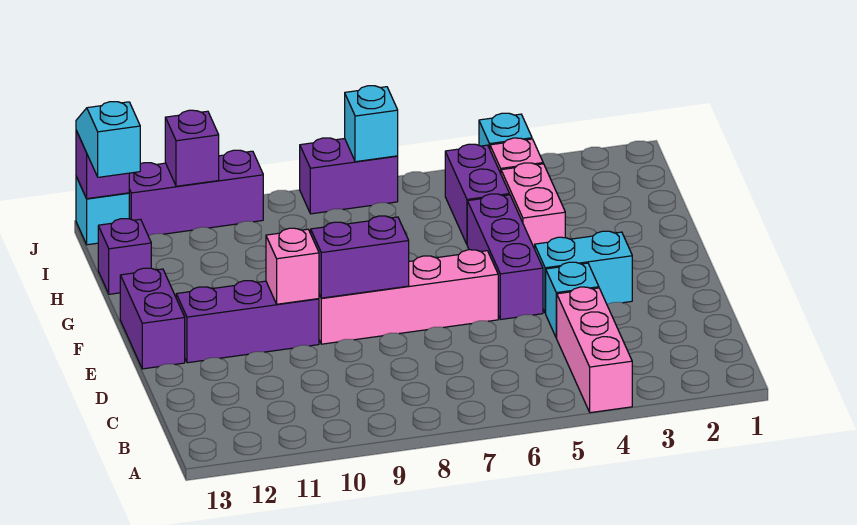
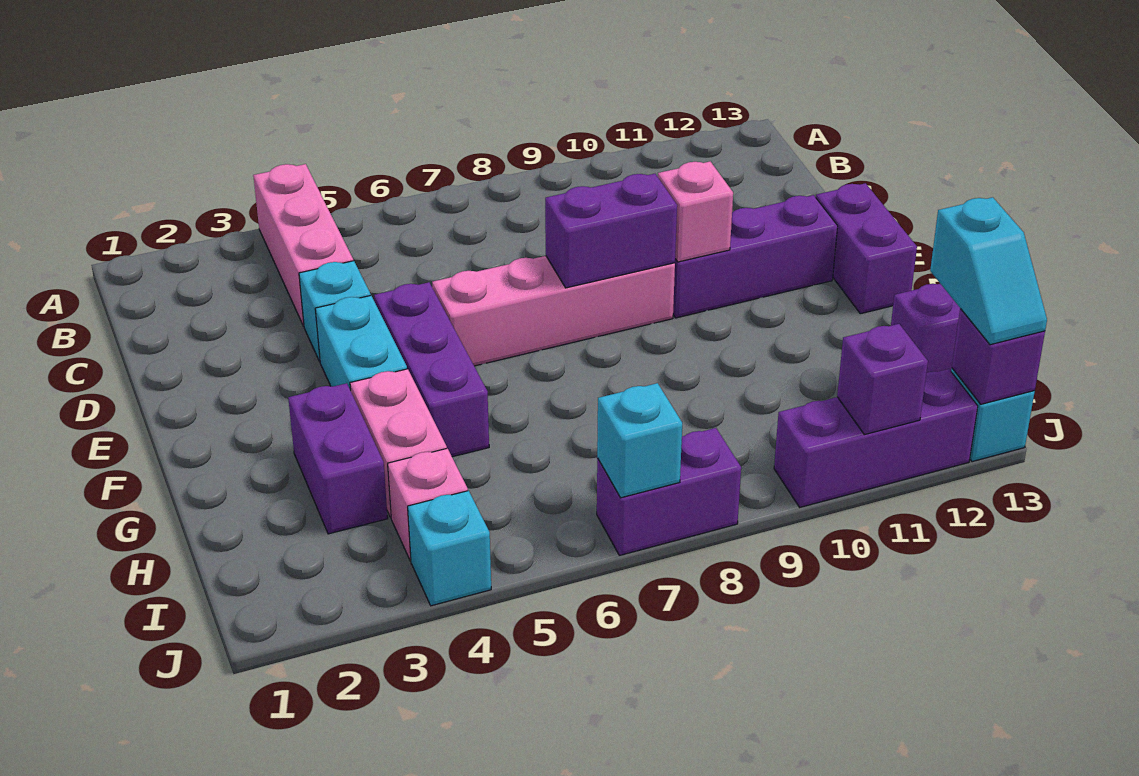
cyan brick E3:E4 level 1 -> cyan brick E4:F4 level 1
purple brick H5:I5 level 1 -> purple brick G3:H3 level 1

